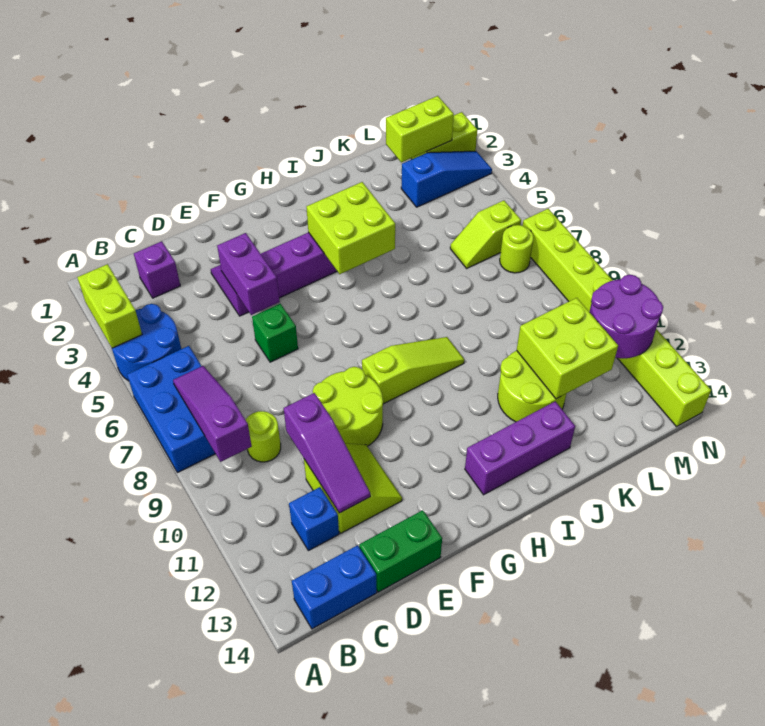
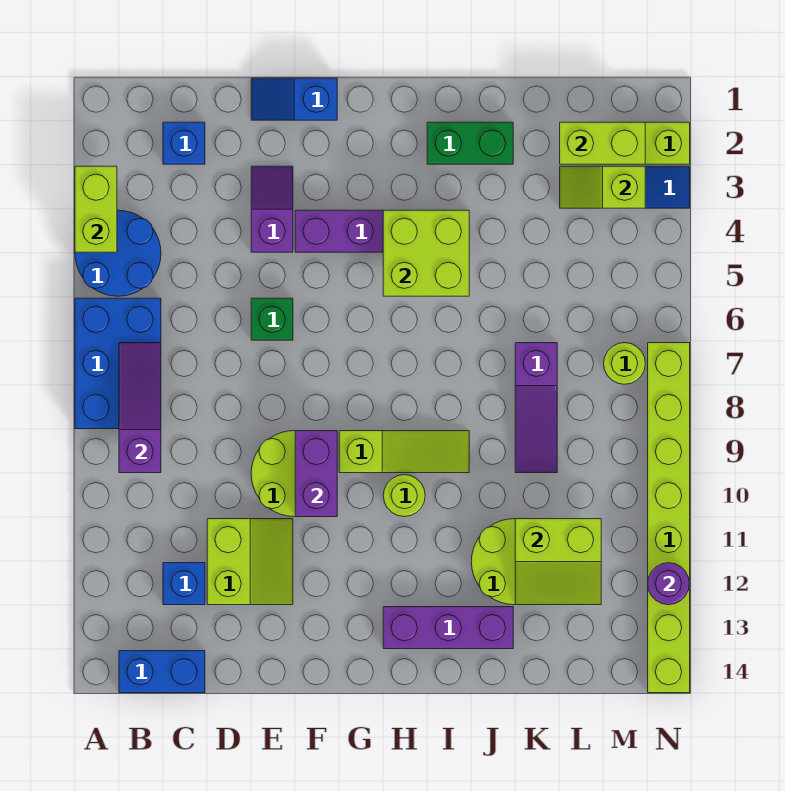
purple brick C2 level 1 -> blue brick C2 level 1
lime round brick C9 level 1 -> lime round brick H10 level 1
purple slope D10:D12 level 2 top 10 -> purple slope K7:K9 level 1 top 7
green brick D14:E14 level 1 -> green brick I2:J2 level 1
none -> blue slope E1:F1 level 1 top F
purple brick E4:E5 level 2 -> purple brick F9:F10 level 2
lime brick K11:L12 level 2 -> lime slope K11:L12 level 2 top 11
lime slope L6:M6 level 1 top M -> lime slope L3:M3 level 2 top M
purple round brick M11:N12 level 2 -> purple round brick N12 level 2

